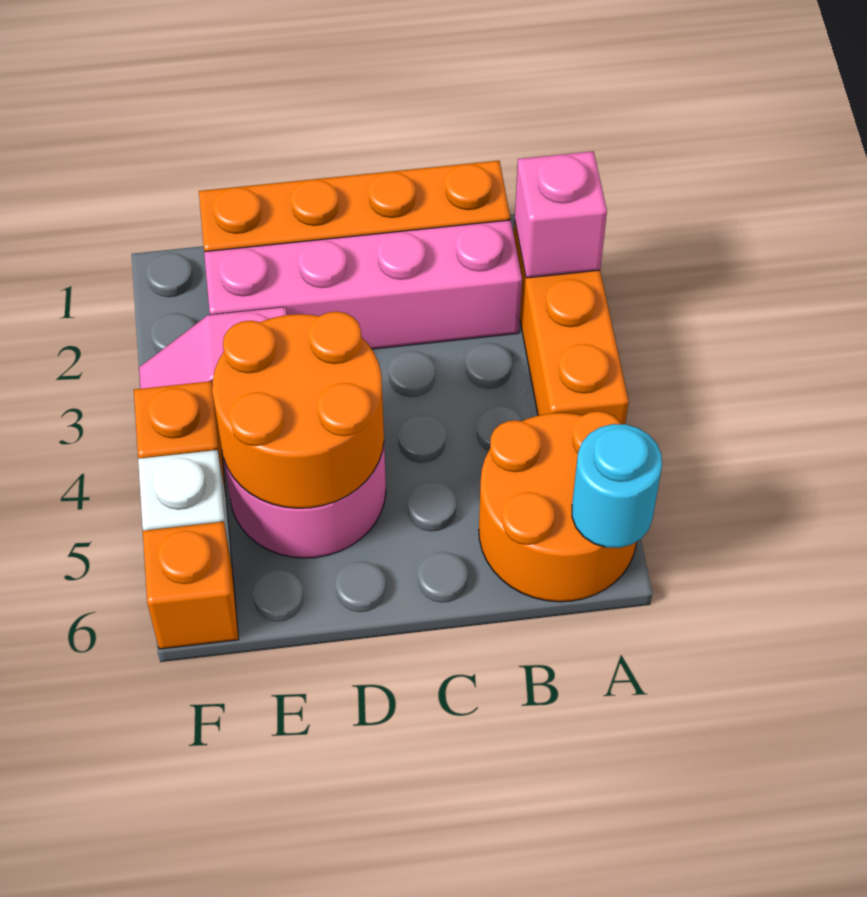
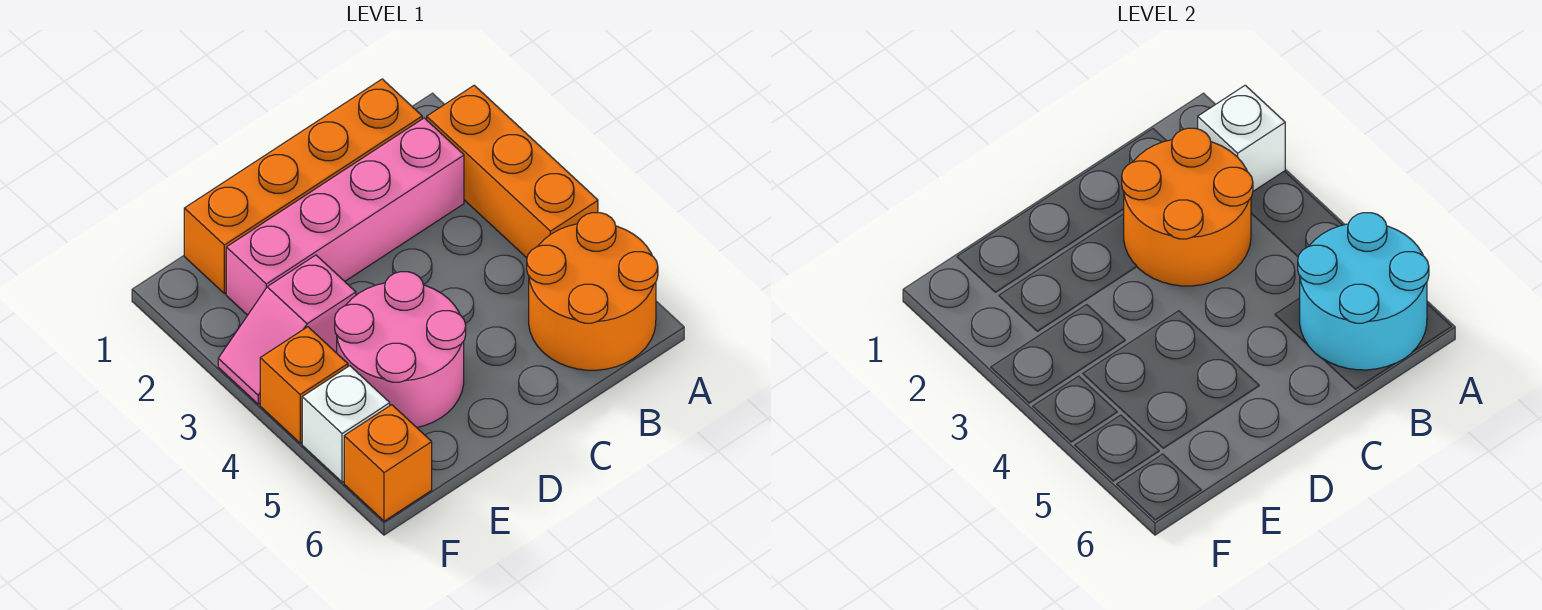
pink brick A2 level 2 -> white brick A2 level 2
cyan round brick A6 level 2 -> cyan round brick A5:B6 level 2
orange round brick D4:E5 level 2 -> orange round brick B2:C3 level 2

